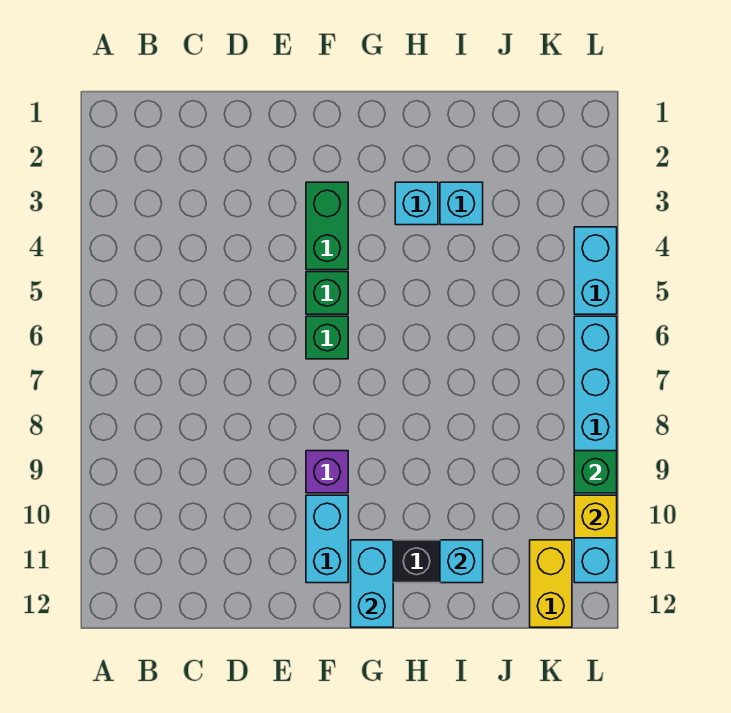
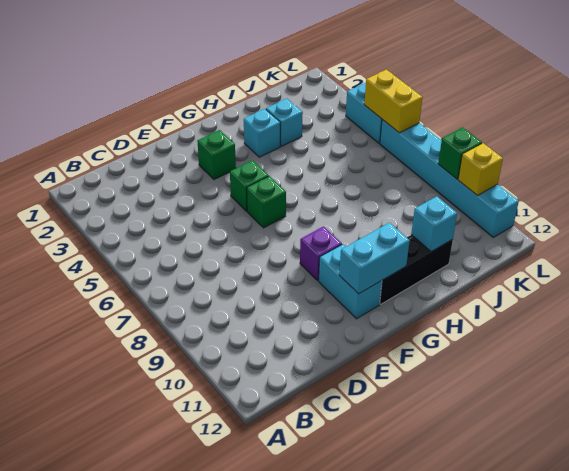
green brick F3:F4 level 1 -> green brick F3 level 1
cyan brick G11:G12 level 2 -> cyan brick F11:G11 level 2
yellow brick K11:K12 level 1 -> yellow brick L5:L6 level 2

